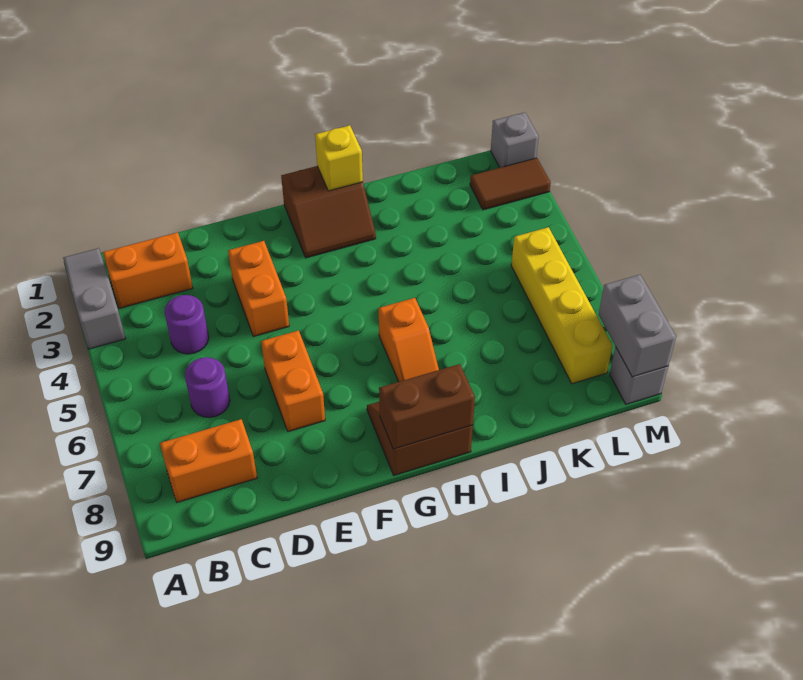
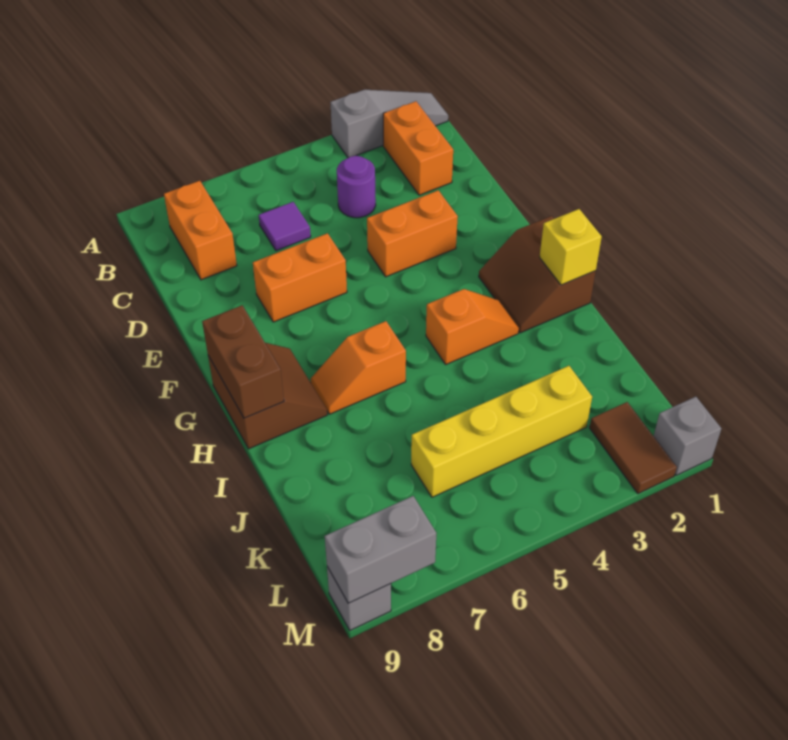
purple round brick C6 level 1 -> purple tile C6 level 1
none -> orange slope H3:H4 level 1 top 4
yellow brick L5:L8 level 1 -> yellow brick K3:K6 level 1

